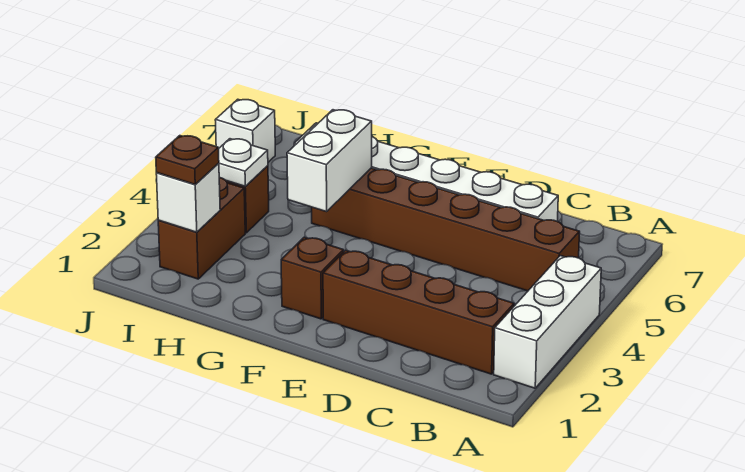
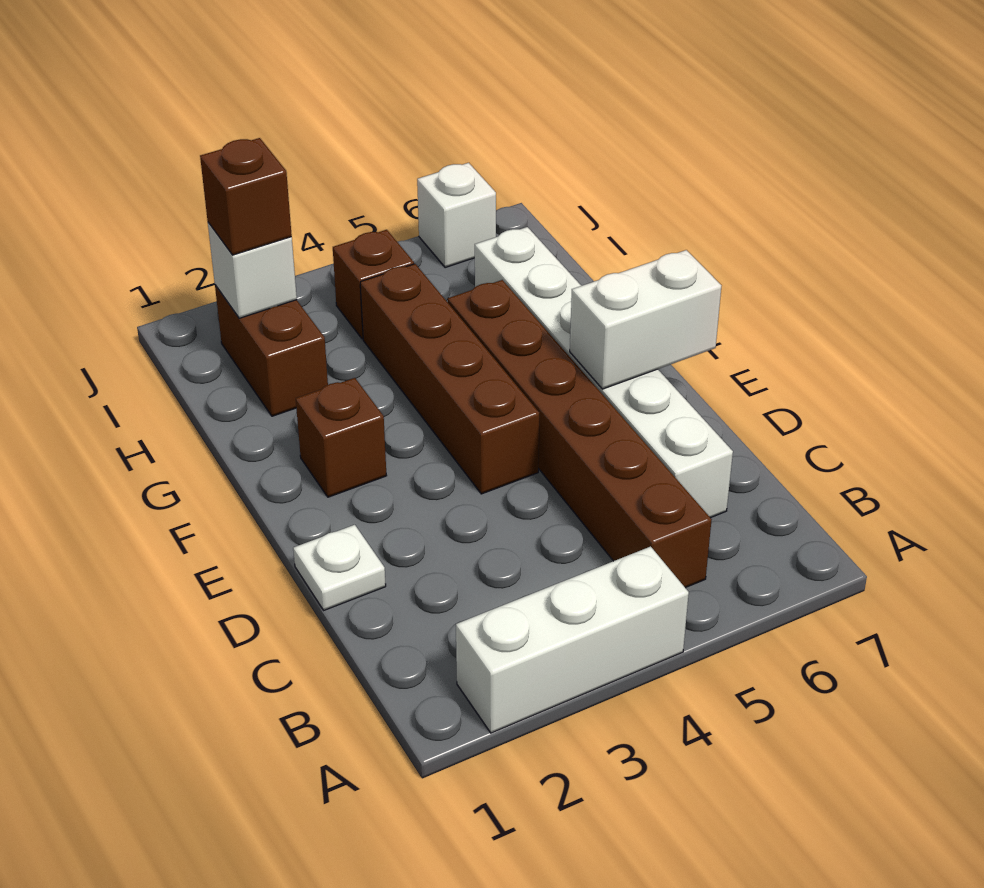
brown brick B2:E2 level 1 -> brown brick E4:H4 level 1
white brick G4:G5 level 2 -> white brick E6:E7 level 2
brown brick I2:I3 level 1 -> brown brick H2:I2 level 1
brown plate I2 level 3 -> brown brick I2 level 3
white plate I4 level 2 -> white plate D1 level 1

